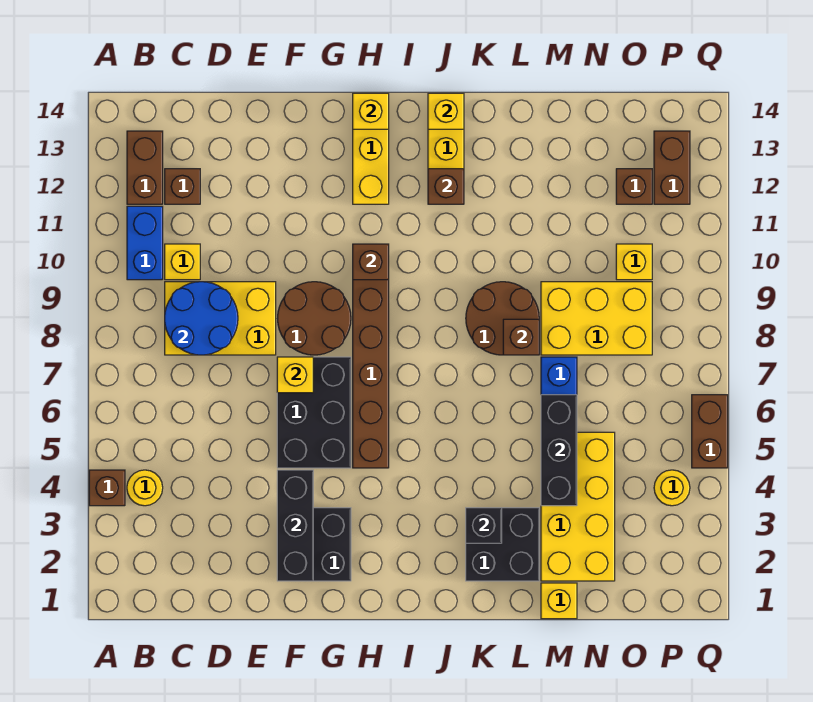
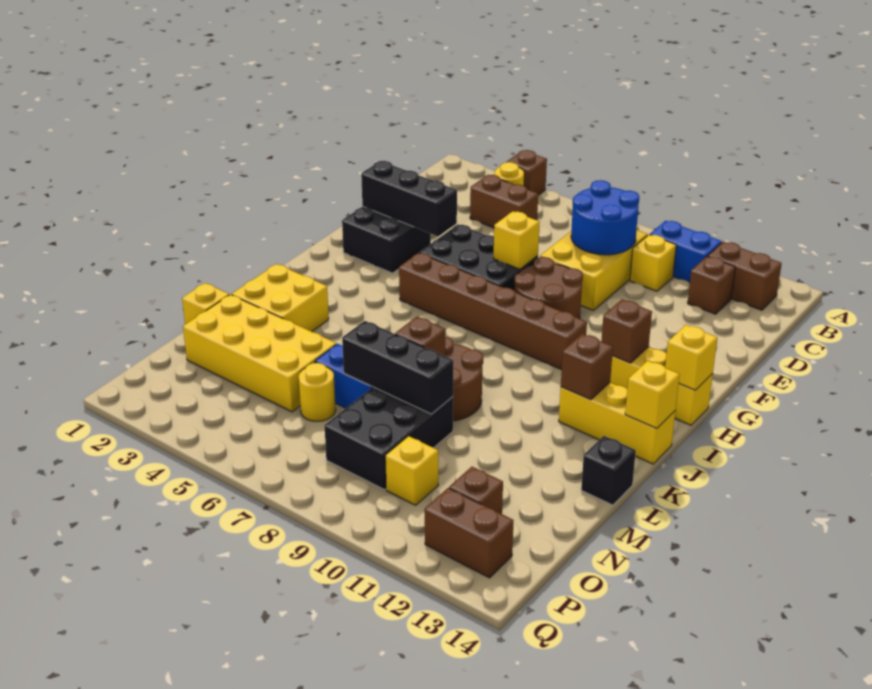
brown brick H10 level 2 -> brown brick H12 level 2
black brick K2:L3 level 1 -> yellow brick K2:L3 level 1
black brick K3 level 2 -> black brick L14 level 1
black brick M4:M6 level 2 -> black brick M7:M9 level 2
yellow brick M8:O9 level 1 -> black brick M8:O9 level 1
yellow round brick P4 level 1 -> yellow round brick N6 level 1
brown brick Q5:Q6 level 1 -> brown brick C4:C5 level 1

